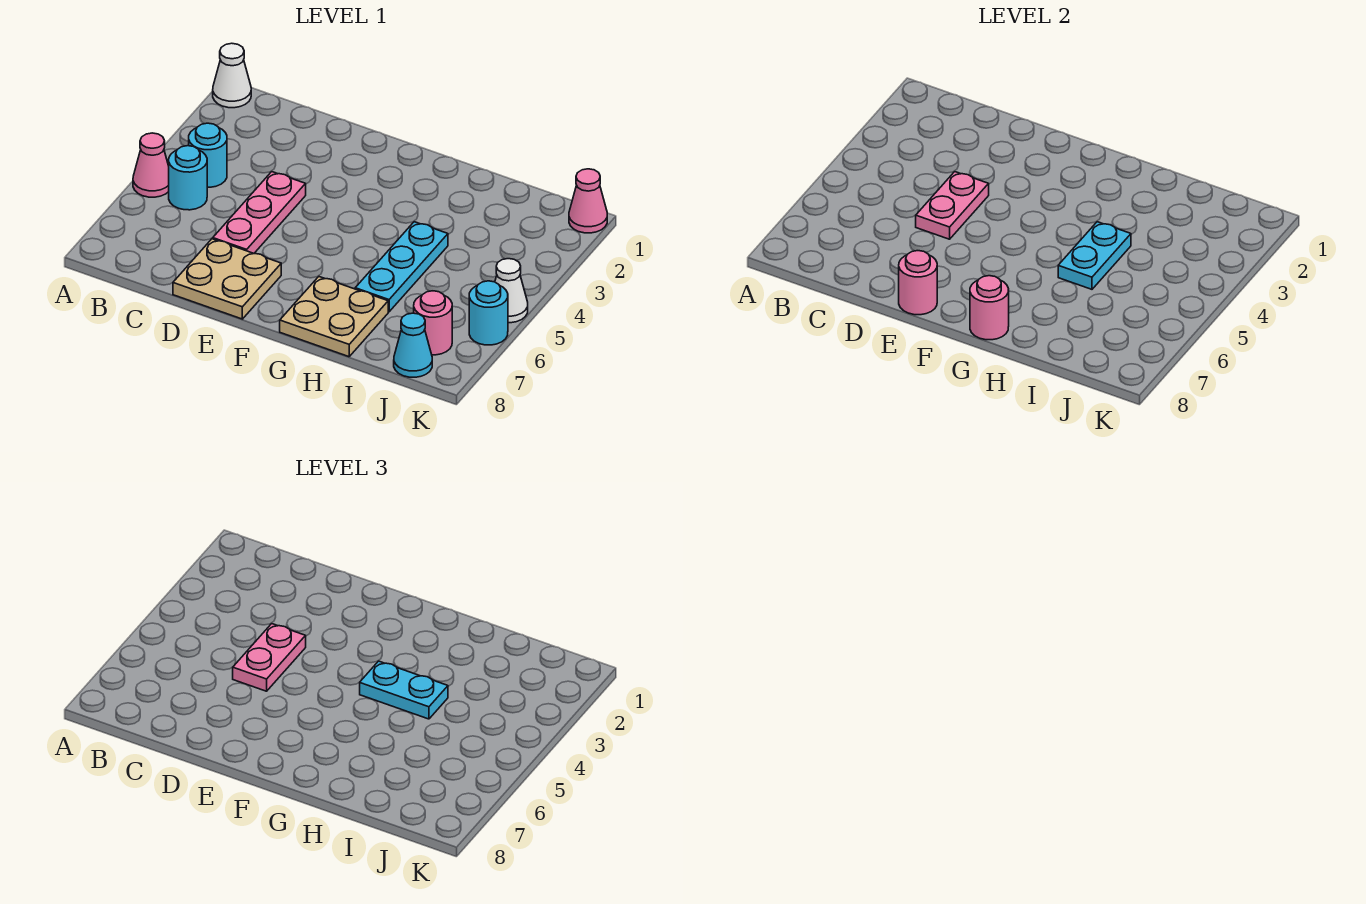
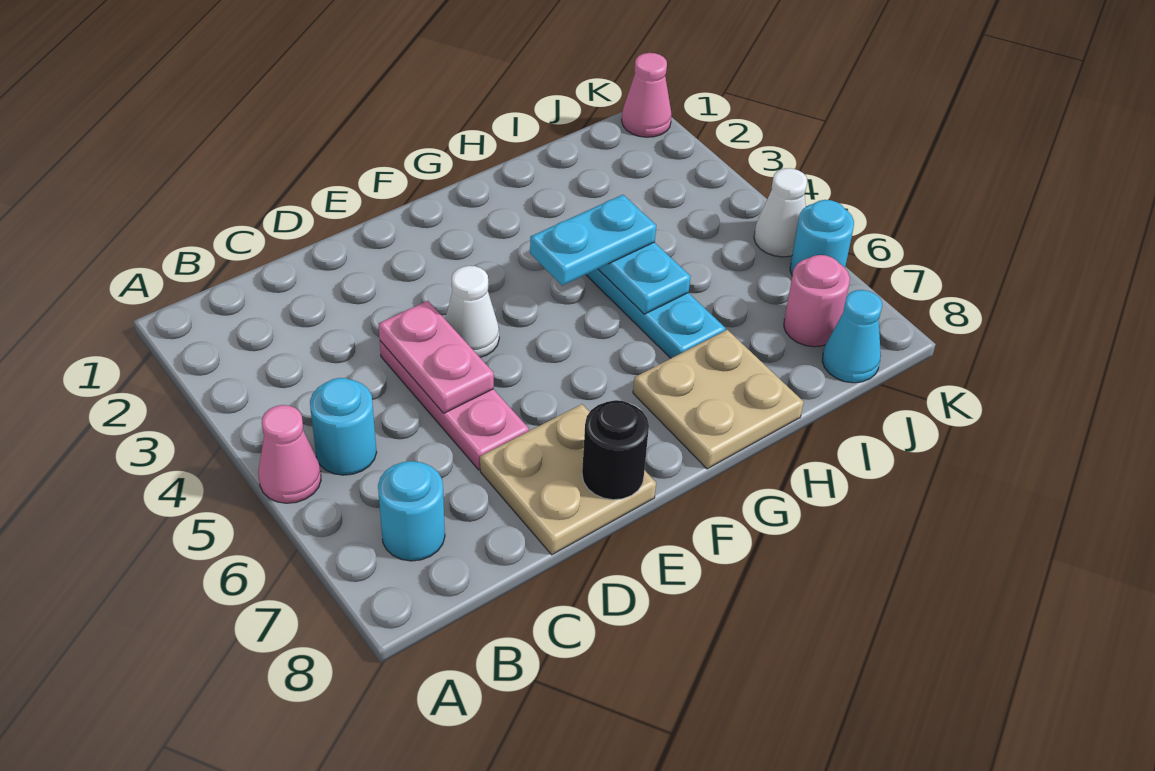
white cone A1 level 1 -> white cone E4 level 1
cyan round brick B4 level 1 -> cyan round brick B7 level 1
pink plate D4:D5 level 3 -> none
pink round brick E8 level 2 -> black round brick E8 level 2
pink round brick G8 level 2 -> none

